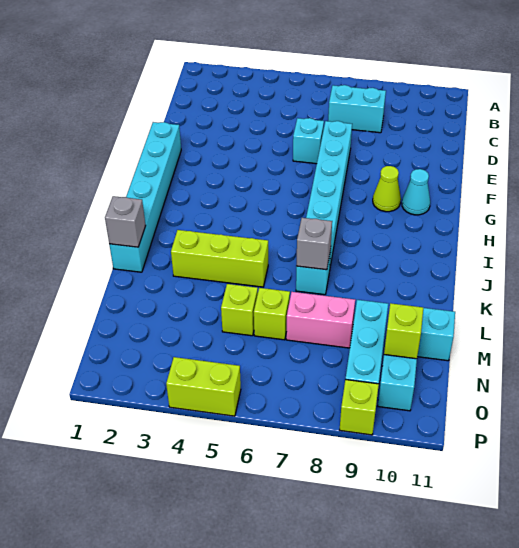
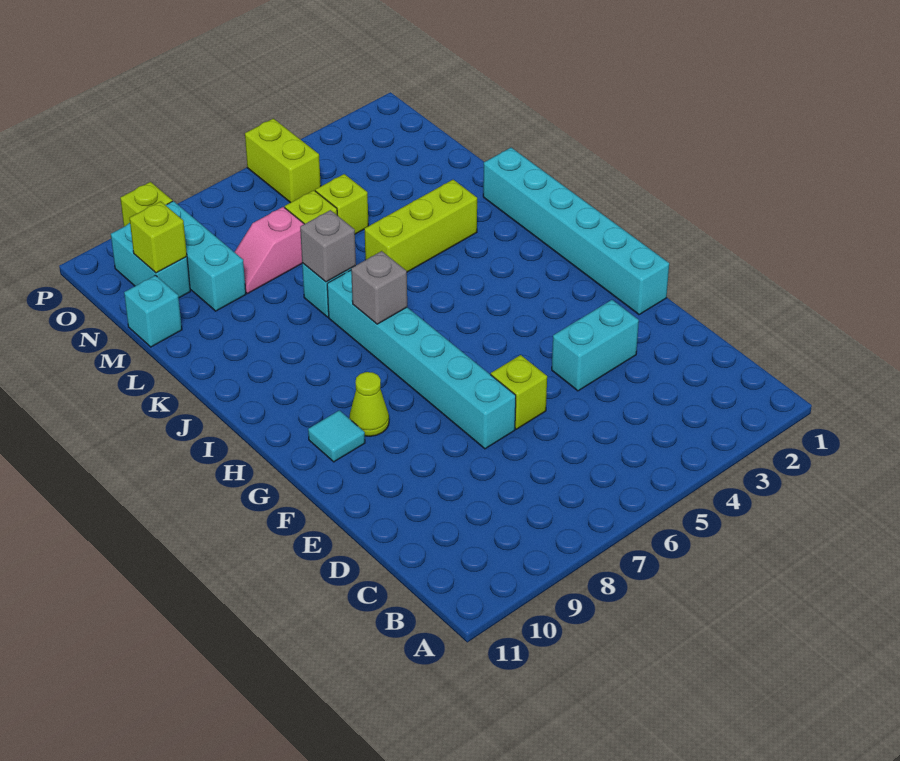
cyan brick C7:C8 level 1 -> cyan brick E3:E4 level 1
cyan brick E6 level 1 -> lime brick E6 level 1
cyan cone G10 level 1 -> cyan tile G10 level 1
grey brick K1 level 2 -> grey brick I7 level 2
pink brick M7:M8 level 1 -> pink slope M7:M8 level 1 top 7
lime brick P4:P5 level 1 -> lime brick O5:P5 level 1

